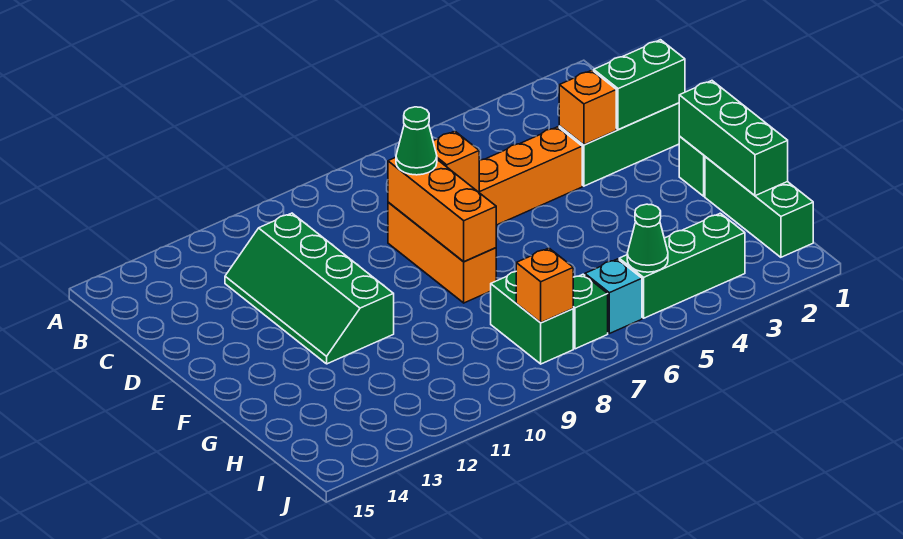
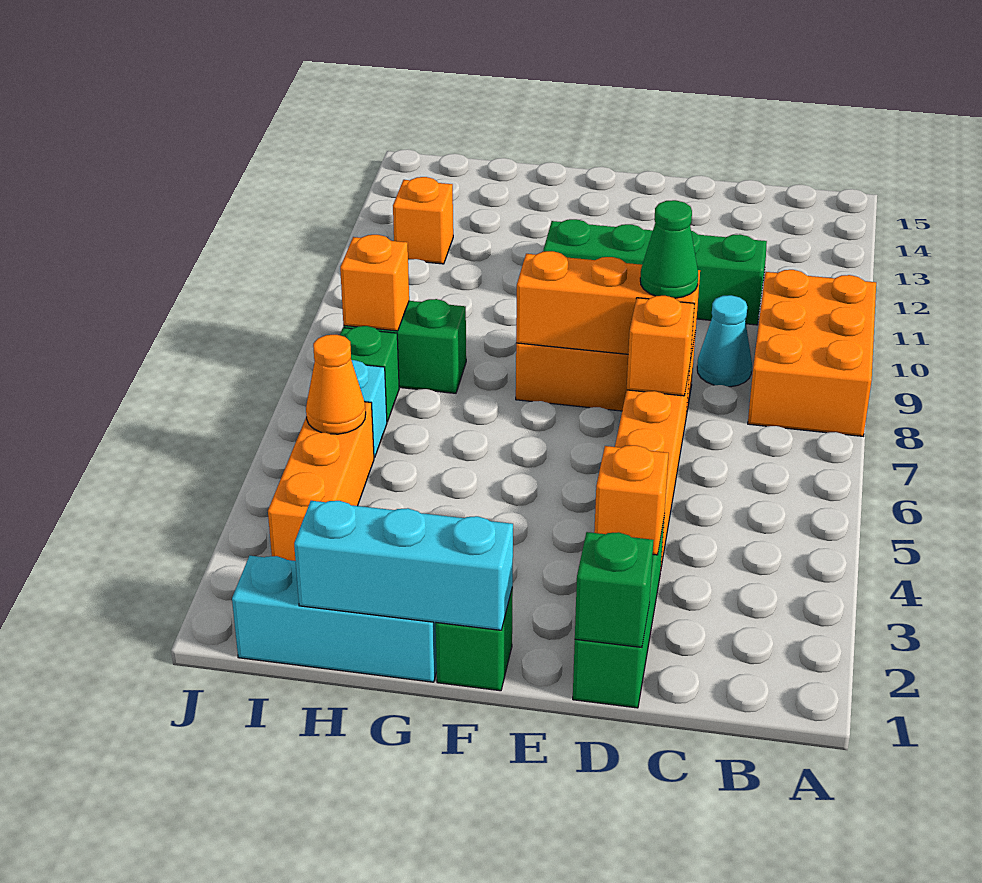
none -> orange brick A8:B10 level 1
none -> cyan cone C9 level 1
green brick D1:D2 level 2 -> green brick D1 level 2
green brick F1:H1 level 2 -> cyan brick F1:H1 level 2
green brick G1:I1 level 1 -> cyan brick G1:I1 level 1
green brick I3:I5 level 1 -> orange brick I3:I5 level 1
green cone I5 level 2 -> orange cone I5 level 2
none -> orange brick I12 level 1

